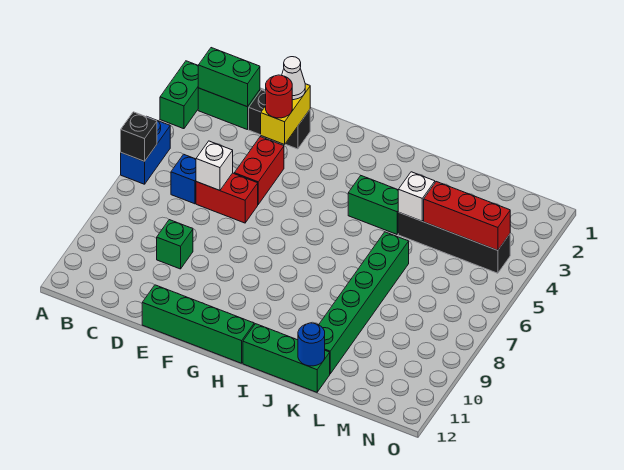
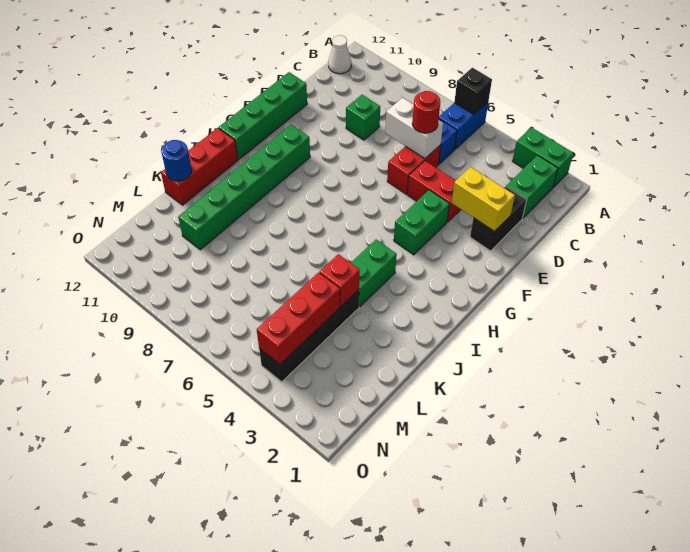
blue brick A5:A6 level 1 -> blue brick A6:B6 level 1
green brick B2:C2 level 2 -> green brick F4:G4 level 1
white brick D6 level 2 -> white brick D6:D7 level 2
white cone E2 level 3 -> white cone B12 level 1
red round brick E3 level 3 -> red round brick D6 level 3
green brick I12:K12 level 1 -> red brick I12:K12 level 1
white brick K4 level 2 -> red brick K4 level 2
green brick K6:K11 level 1 -> green brick G10:L10 level 1

